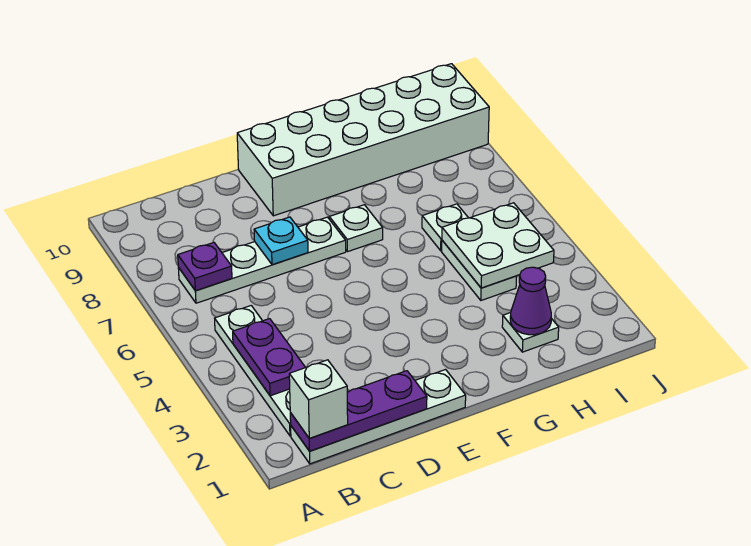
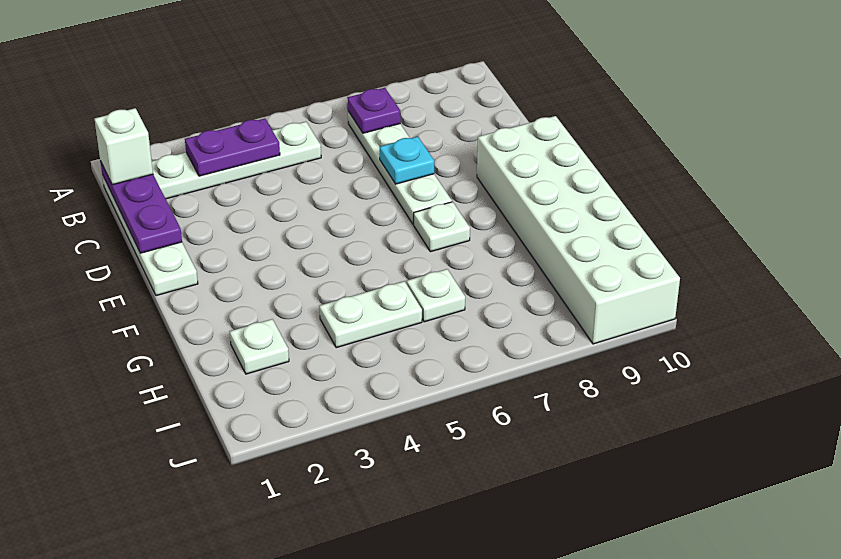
purple cone H2 level 2 -> none
white plate H4:I5 level 2 -> none

